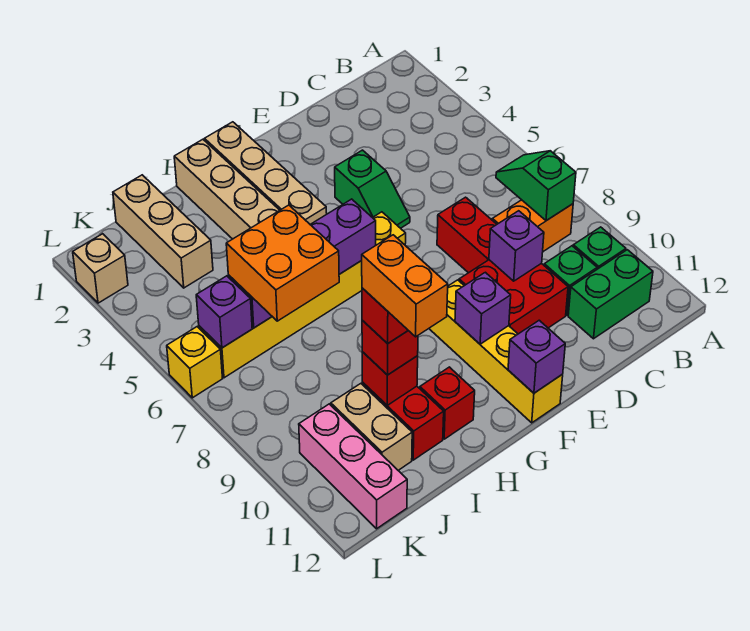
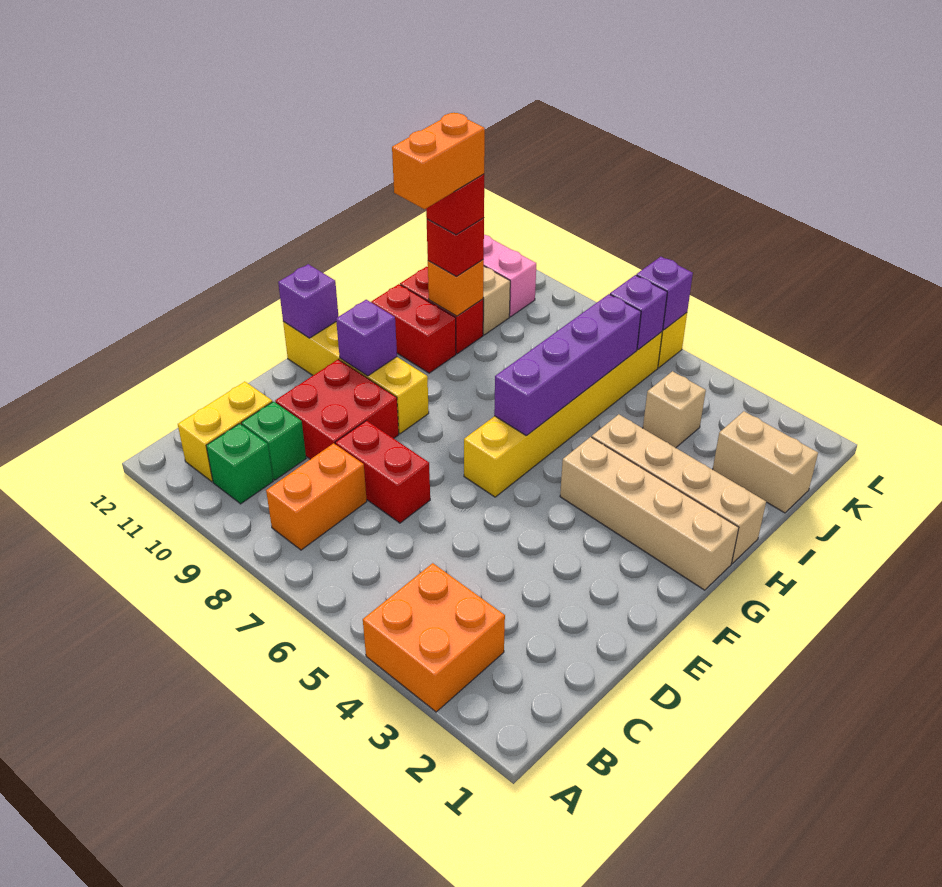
green slope B7:B8 level 2 top 8 -> none
green brick B11:C11 level 1 -> yellow brick B11:C11 level 1
purple brick D9 level 2 -> purple brick L6 level 2
green slope E4:E5 level 1 top 4 -> none
red brick H11 level 1 -> red brick H10:H11 level 1
orange brick I6:J7 level 3 -> orange brick A3:B4 level 1
red brick I10 level 2 -> orange brick I10 level 2
orange brick I10:I11 level 5 -> orange brick H10:I10 level 5
tan brick J1:J3 level 1 -> tan brick J1:J2 level 1
tan brick L2 level 1 -> tan brick J4 level 1

